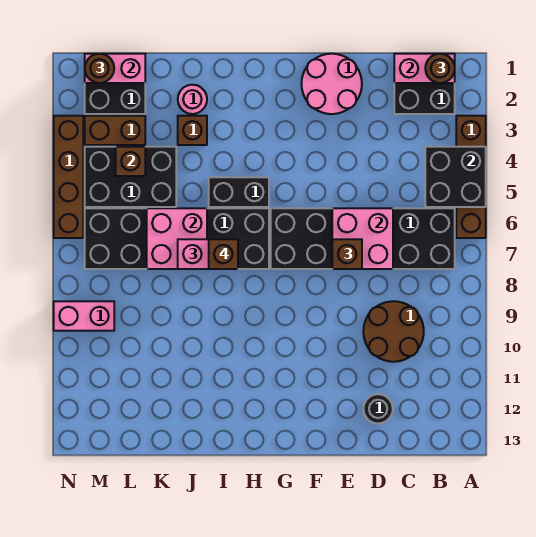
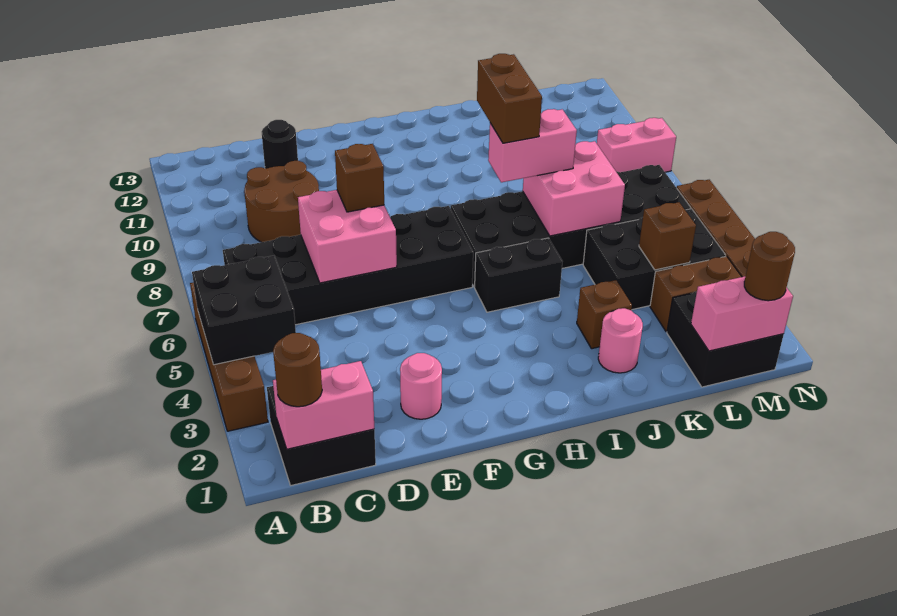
pink round brick E1:F2 level 1 -> pink round brick E2 level 1
brown brick I7 level 4 -> brown brick I7:I8 level 4

